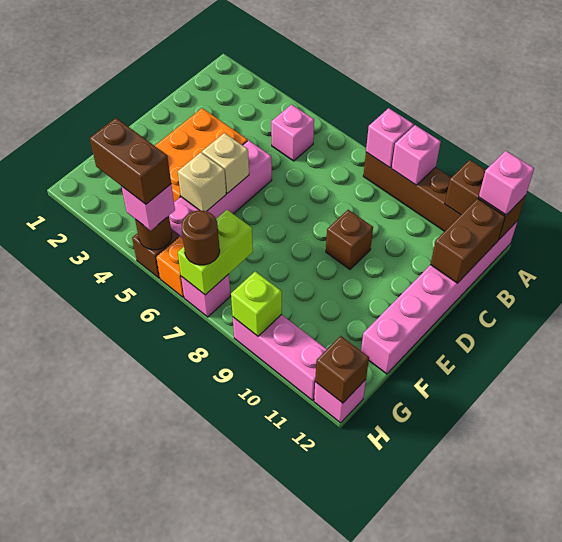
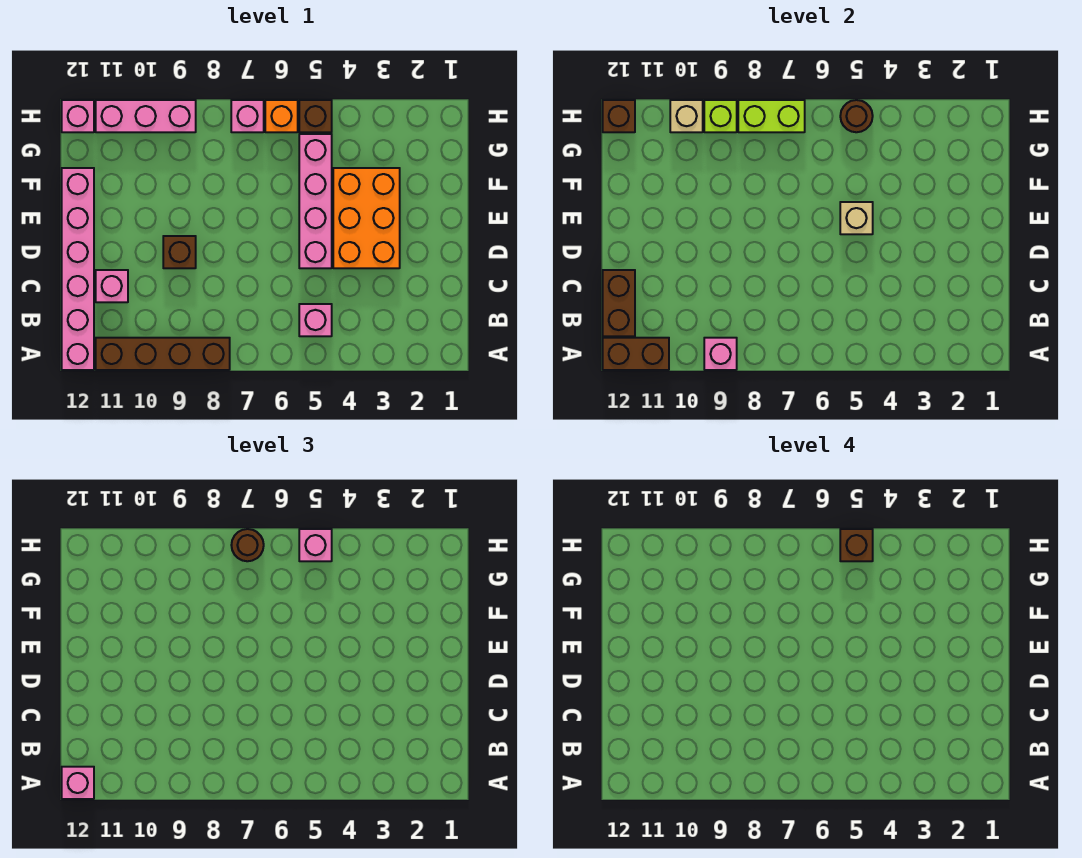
pink brick A8 level 2 -> pink brick C11 level 1
tan brick F5 level 2 -> tan brick H10 level 2
lime brick G7:H7 level 2 -> lime brick H7:H8 level 2
brown brick H4:H5 level 4 -> brown brick H5 level 4

